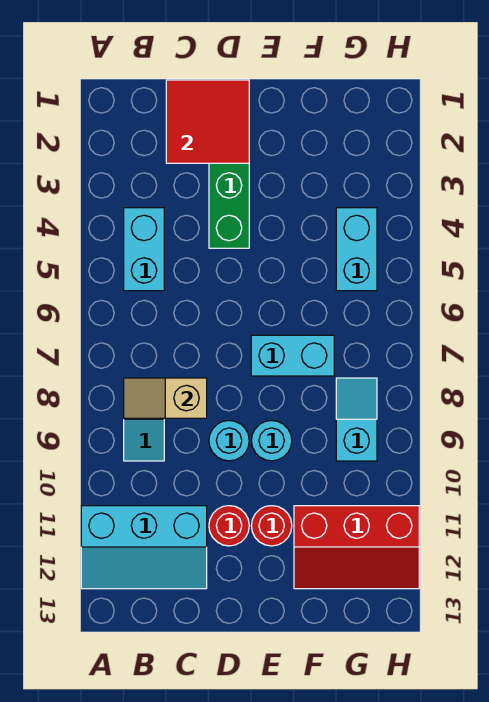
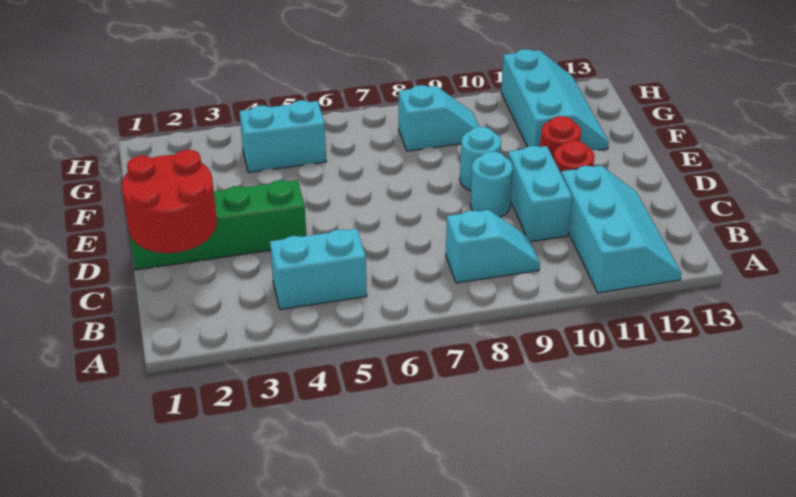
tan slope B8:C8 level 2 top C -> none
red tile C1:D2 level 2 -> red round brick C1:D2 level 2
cyan brick E7:F7 level 1 -> cyan brick C10:D10 level 1
red slope F11:H12 level 1 top 11 -> cyan slope F11:H12 level 1 top 11
cyan slope G8:G9 level 1 top 9 -> cyan slope G8:G9 level 1 top 8

